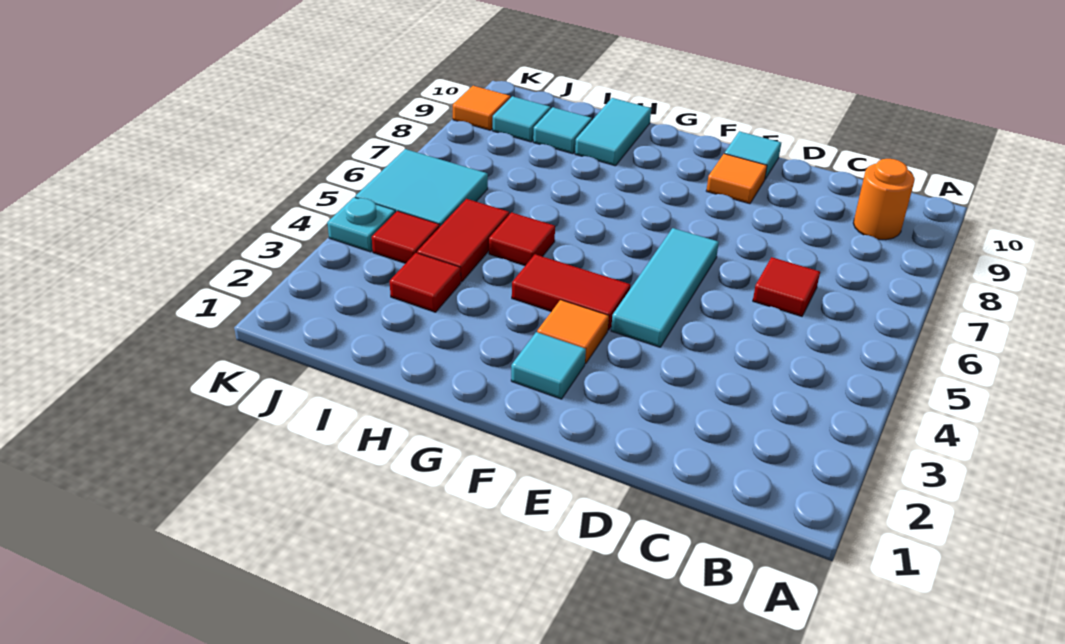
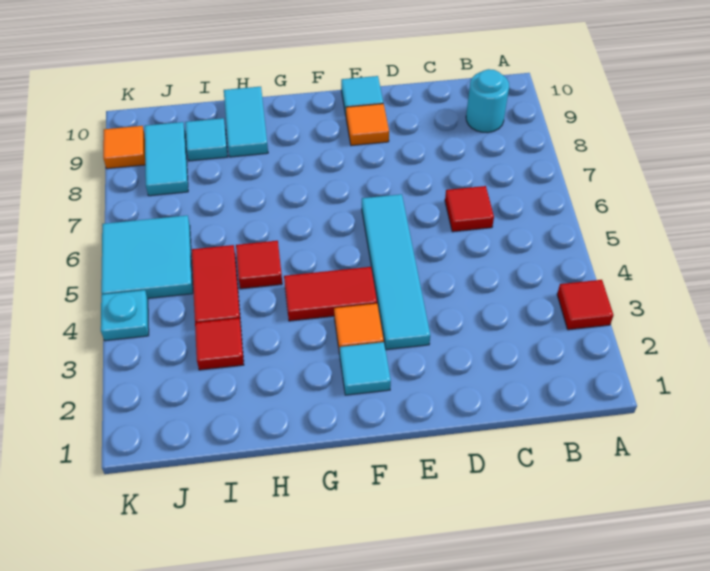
orange round brick B9 level 1 -> cyan round brick B9 level 1
cyan tile E4:E6 level 1 -> cyan tile E3:E6 level 1
red tile J4 level 1 -> red tile A3 level 1
cyan tile J9 level 1 -> cyan tile J8:J9 level 1

